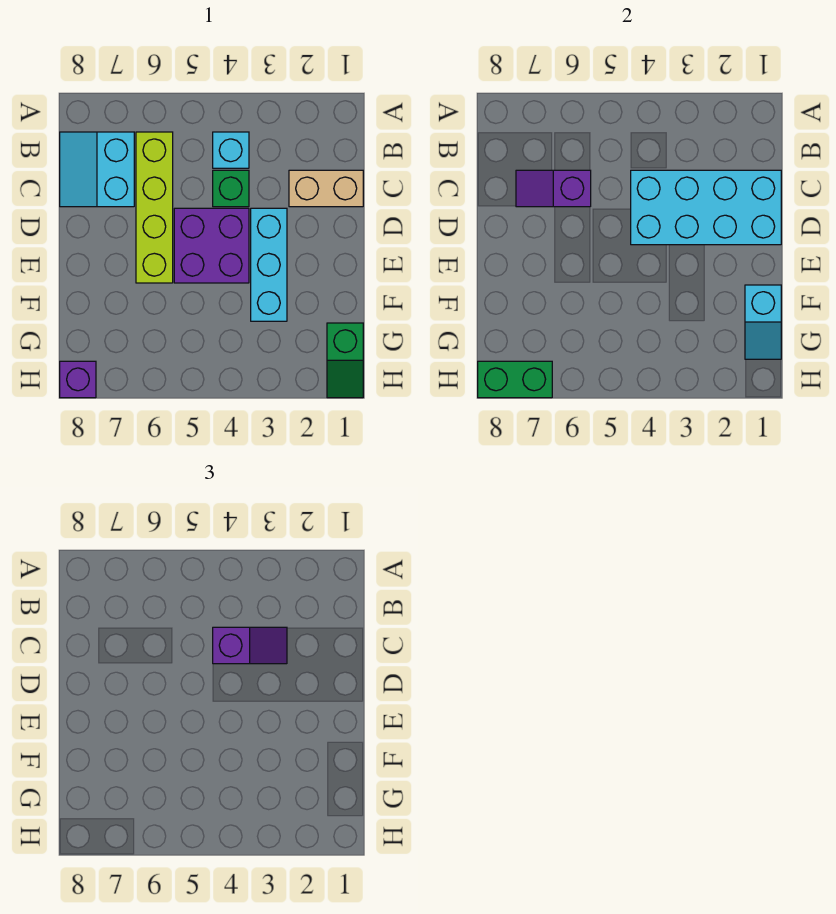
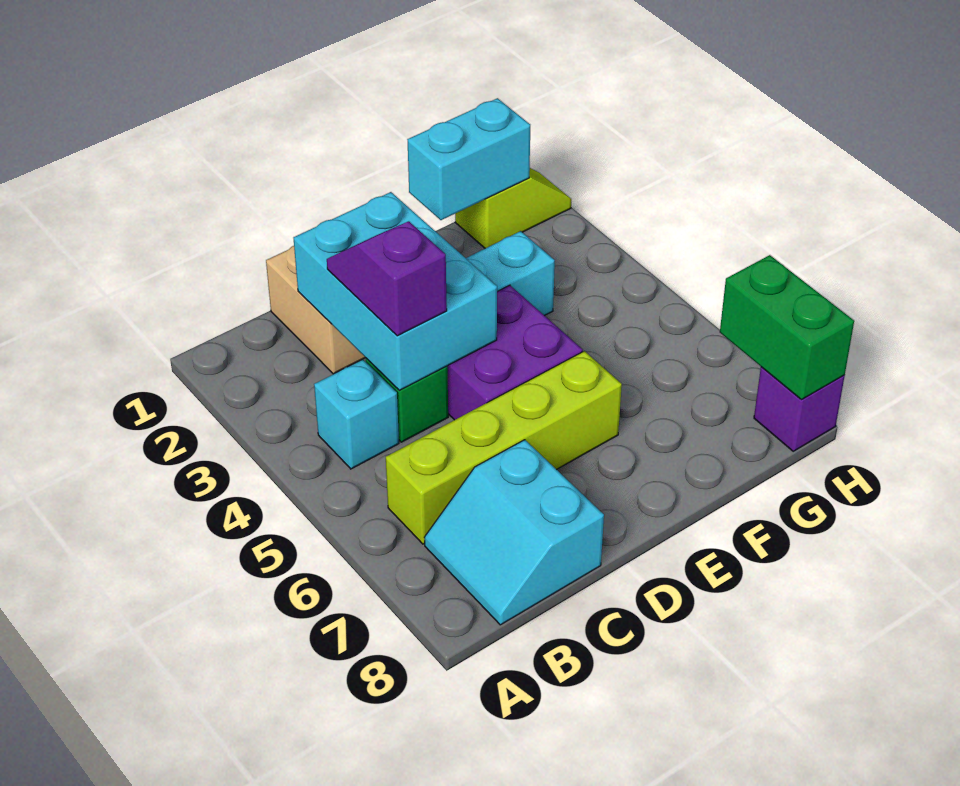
cyan slope B7:C8 level 1 top 7 -> cyan slope B7:C8 level 1 top C
cyan brick C1:D4 level 2 -> cyan brick C2:D4 level 2
purple slope C6:C7 level 2 top 6 -> none
cyan slope F1:G1 level 2 top F -> cyan brick F1:G1 level 2
green slope G1:H1 level 1 top G -> lime slope G1:H1 level 1 top G

